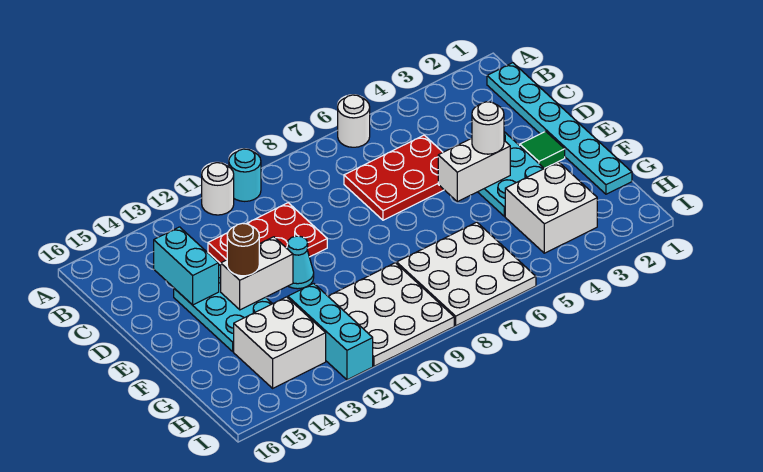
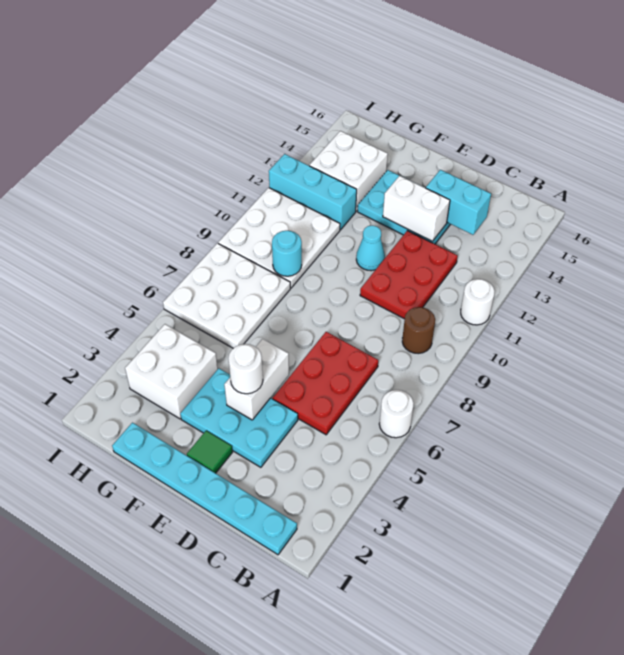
cyan round brick A10 level 1 -> cyan round brick G9 level 2
white brick E12:E13 level 2 -> white brick D13:E13 level 2
brown round brick E13 level 3 -> brown round brick B9 level 1

